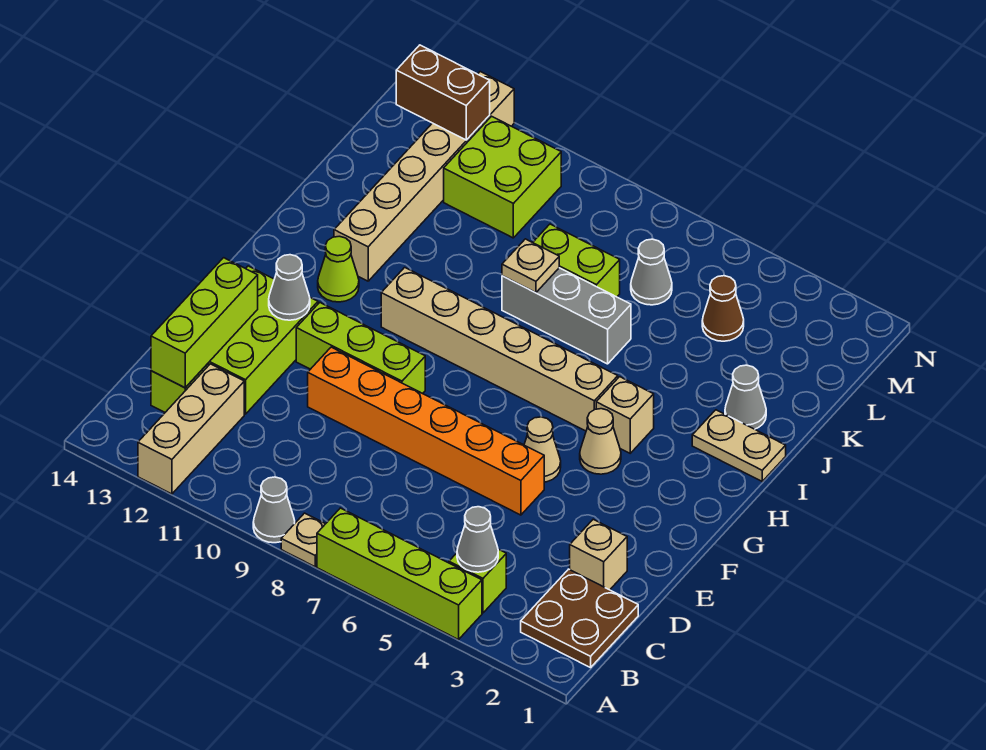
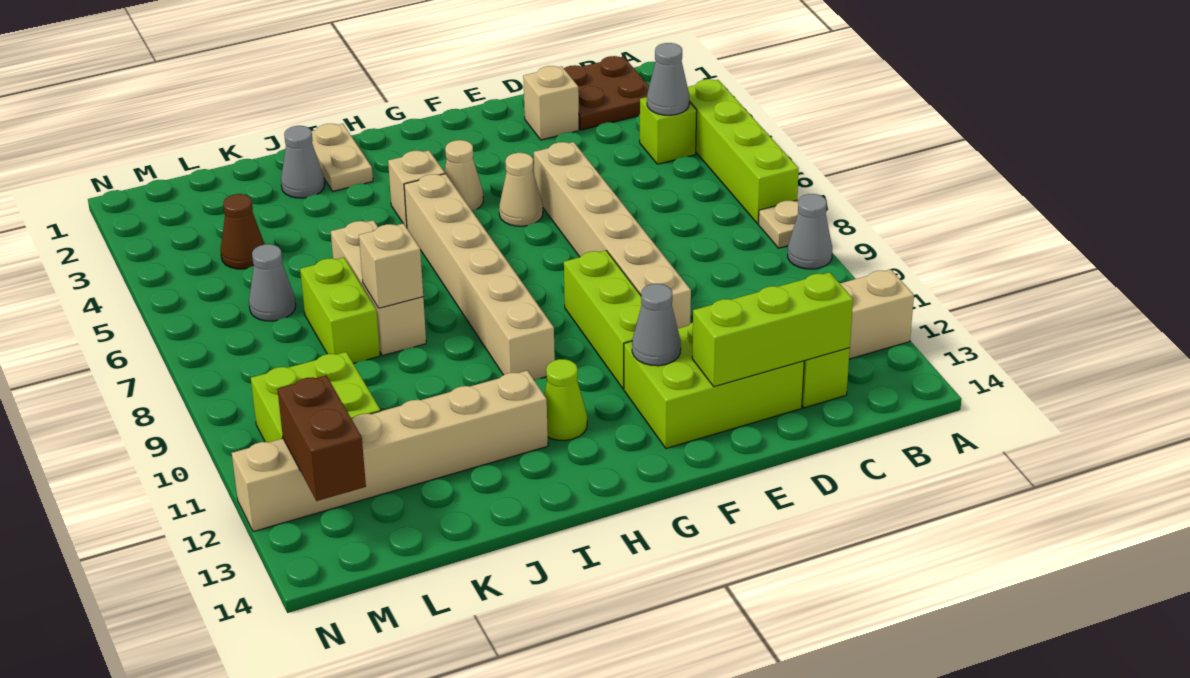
orange brick E5:E10 level 1 -> tan brick E5:E10 level 1
grey brick J6:J8 level 1 -> tan brick J6:J8 level 1
tan plate J8 level 2 -> tan brick J8 level 2

